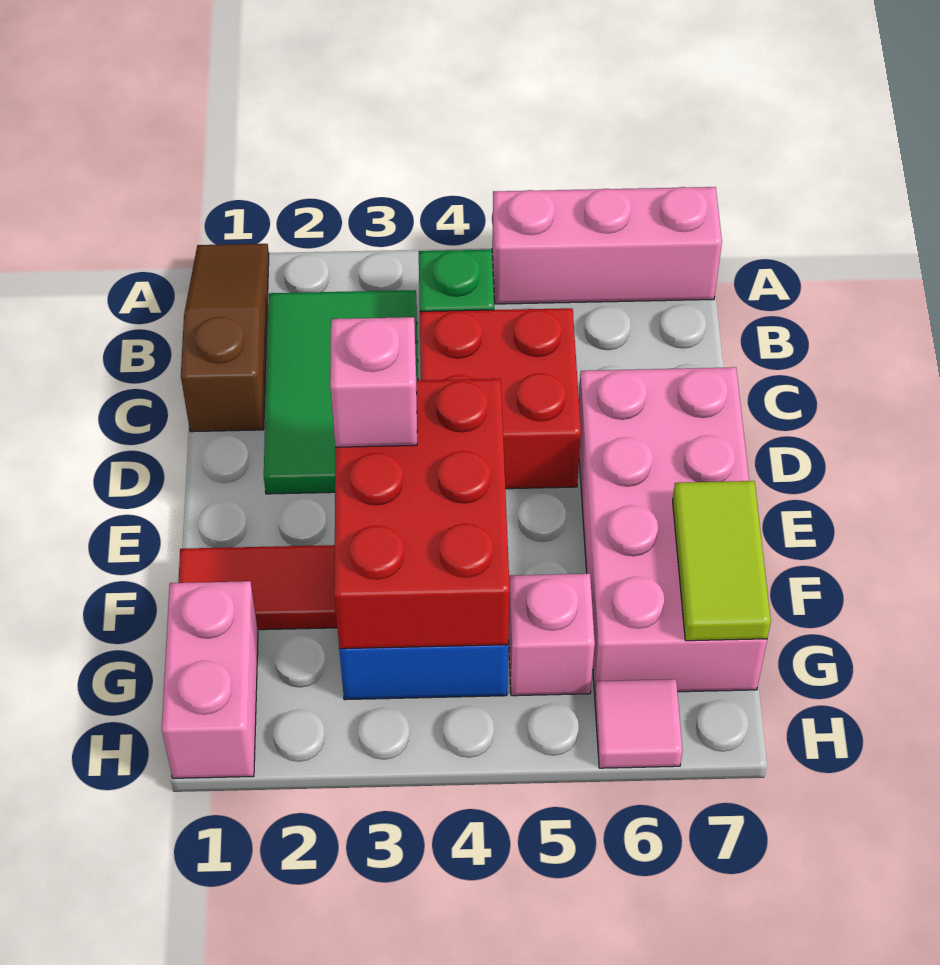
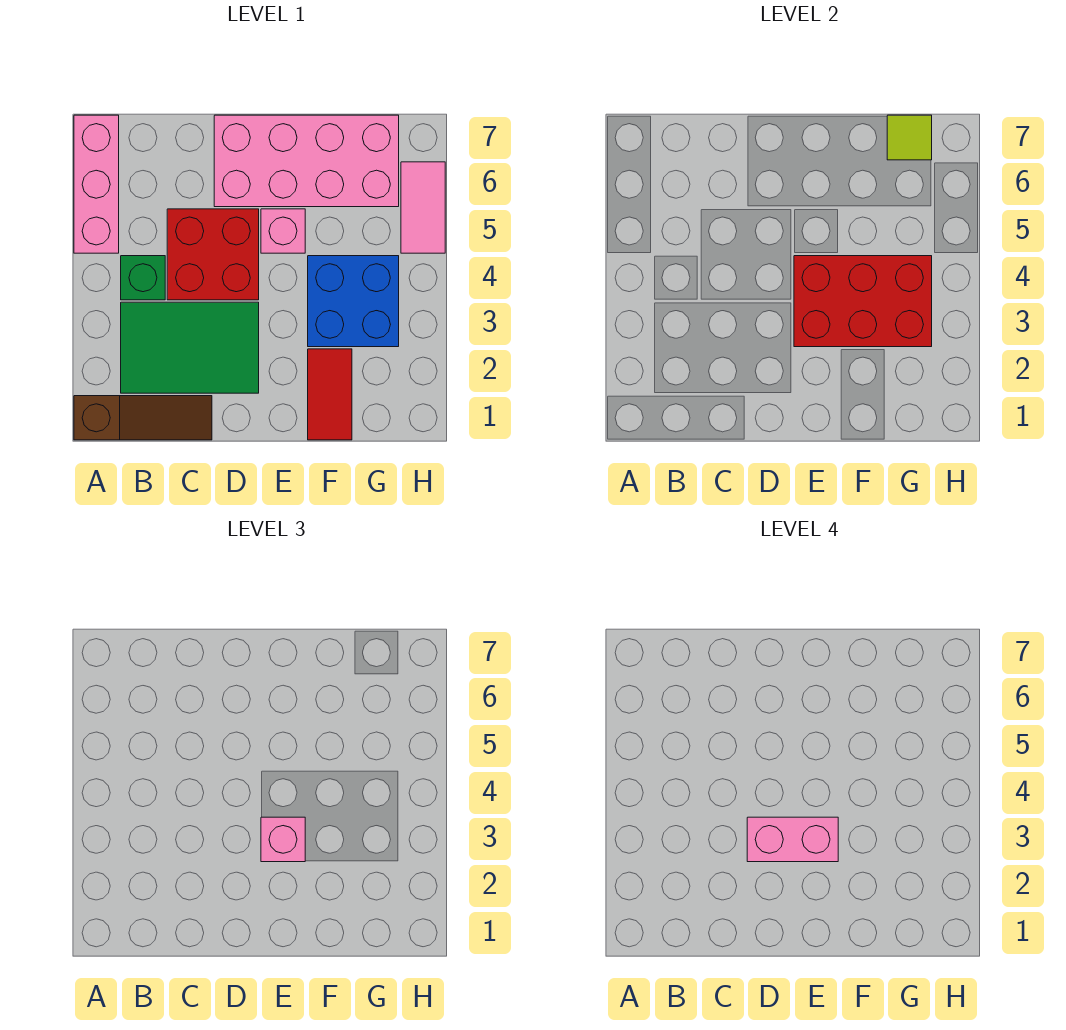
brown slope A1:C1 level 1 top C -> brown slope A1:C1 level 1 top A
lime tile F7:G7 level 2 -> lime tile G7 level 2
pink brick G1:H1 level 1 -> pink brick D3:E3 level 4
pink brick G5 level 1 -> pink brick E5 level 1
pink tile H6 level 1 -> pink tile H5:H6 level 1

